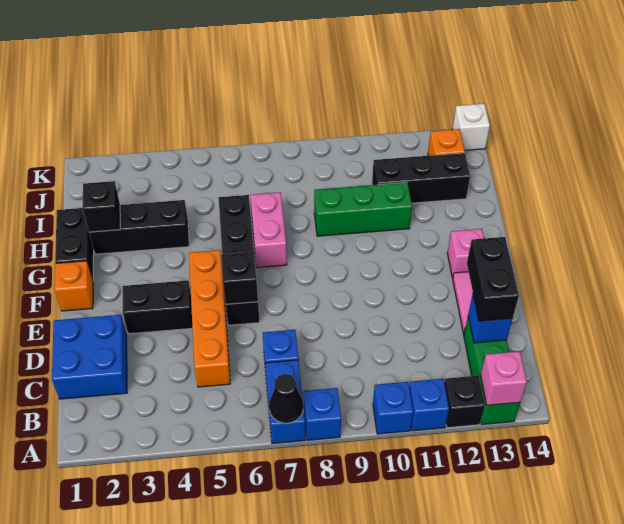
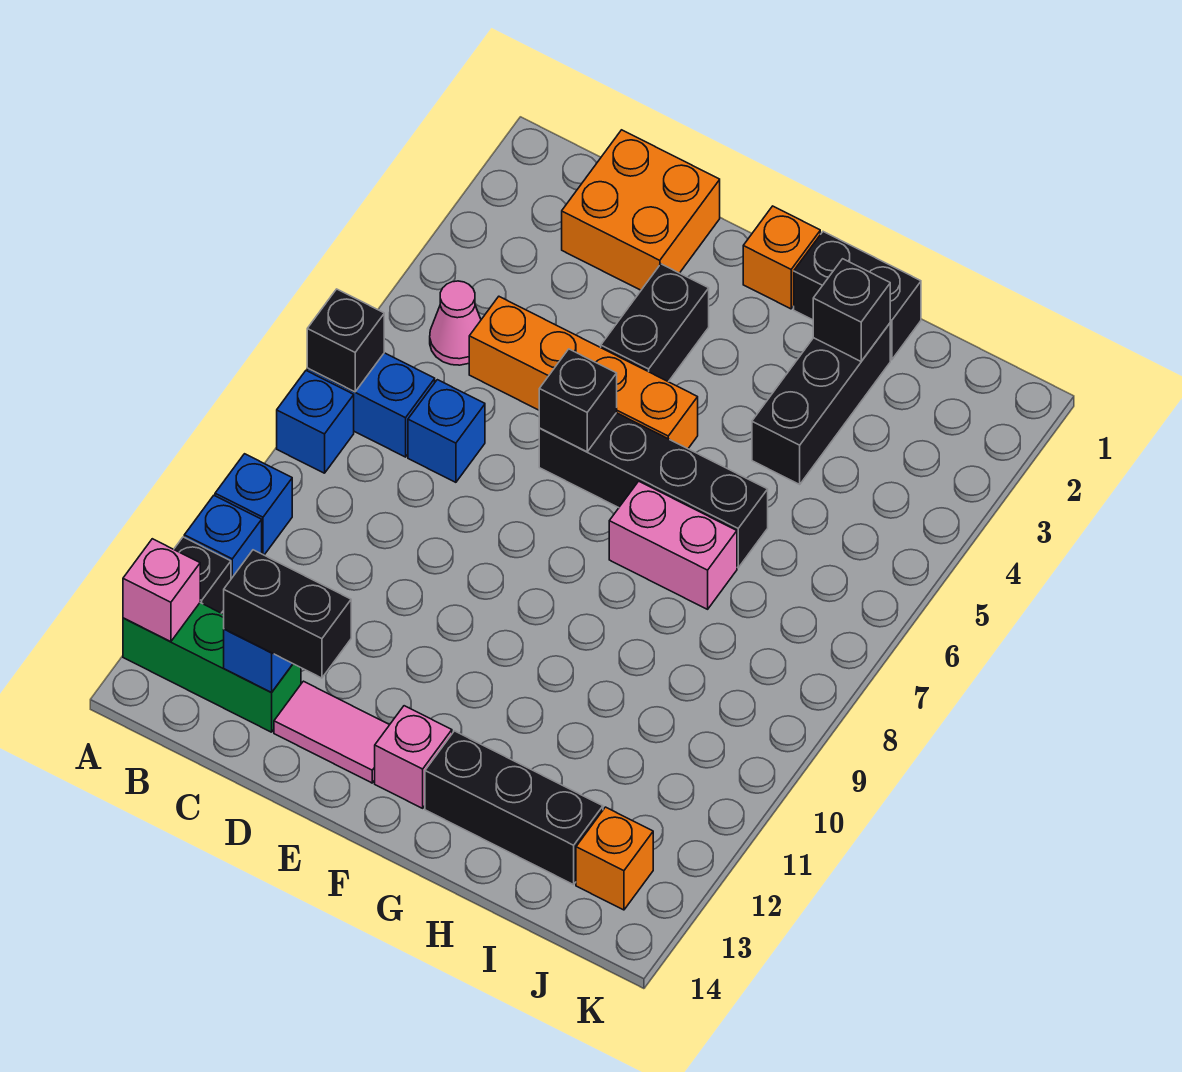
black cone A7 level 2 -> black brick A7 level 2
none -> pink cone B5 level 1
blue brick C1:D2 level 1 -> orange brick C1:D2 level 1
green brick H9:H11 level 1 -> none
black brick I11:I13 level 1 -> black brick G13:I13 level 1
white brick K14 level 1 -> none

